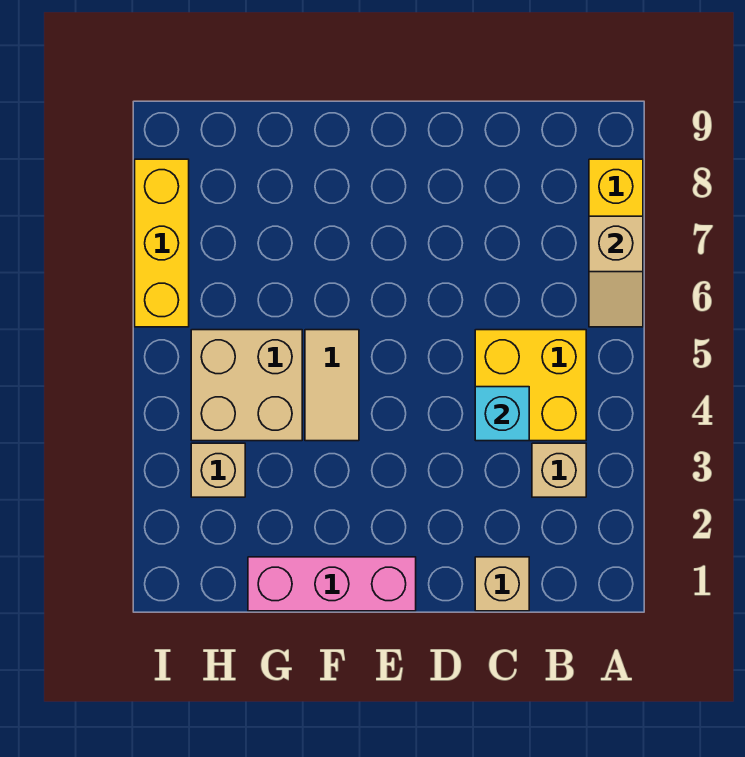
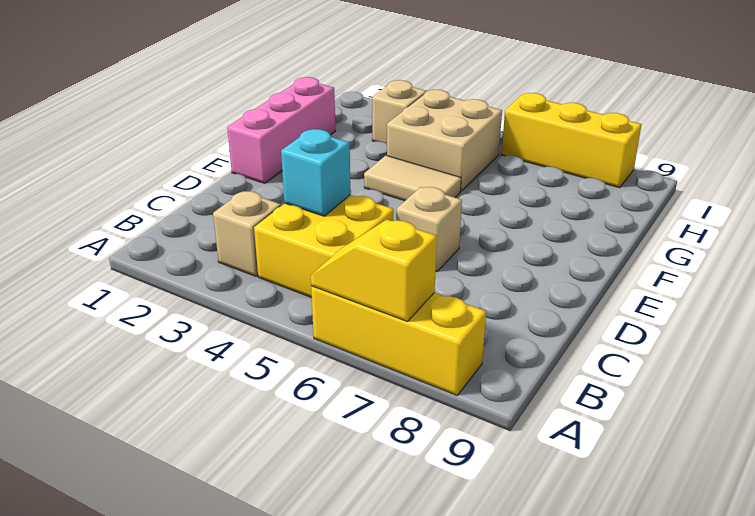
tan slope A6:A7 level 2 top 7 -> yellow slope A6:A7 level 2 top 7
tan brick C1 level 1 -> tan brick D6 level 1

